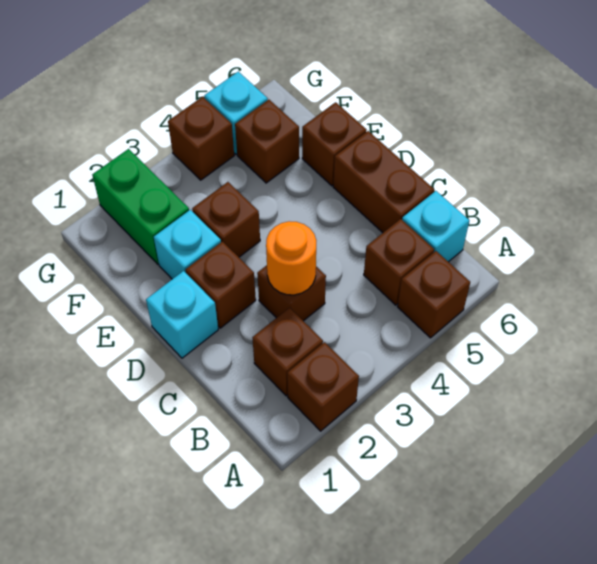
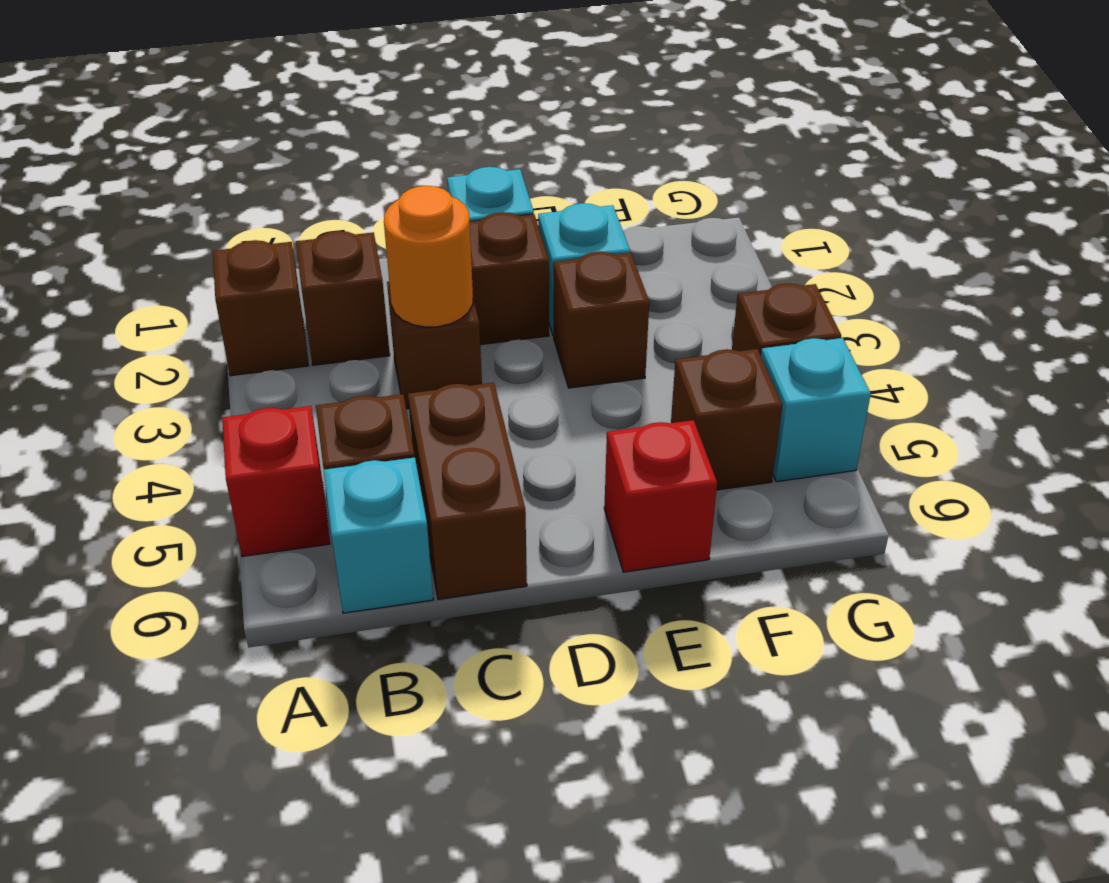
brown brick A5 level 1 -> red brick A5 level 1
brown brick C6:D6 level 1 -> brown brick C5:C6 level 1
brown brick E6 level 1 -> red brick E6 level 1
green brick F2:G2 level 1 -> none

